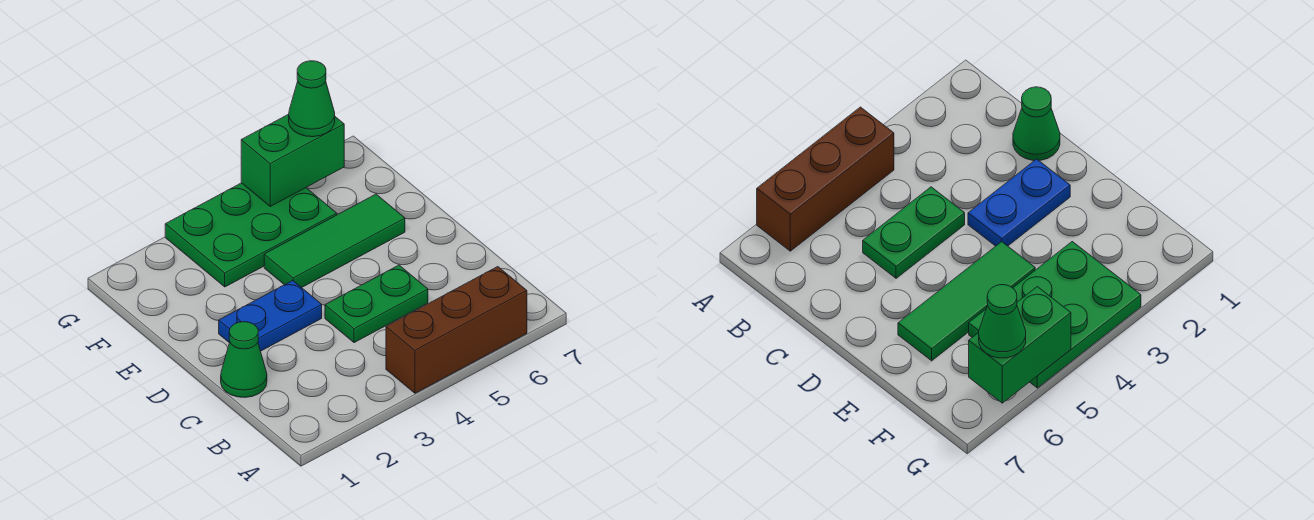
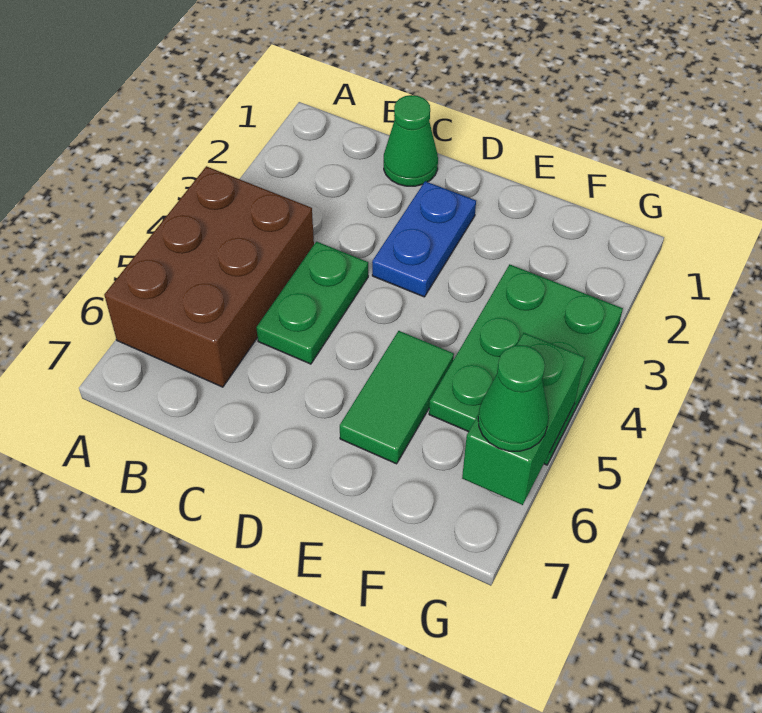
brown brick A4:A6 level 1 -> brown brick A4:B6 level 1
green tile E4:E6 level 1 -> green tile E5:E6 level 1

